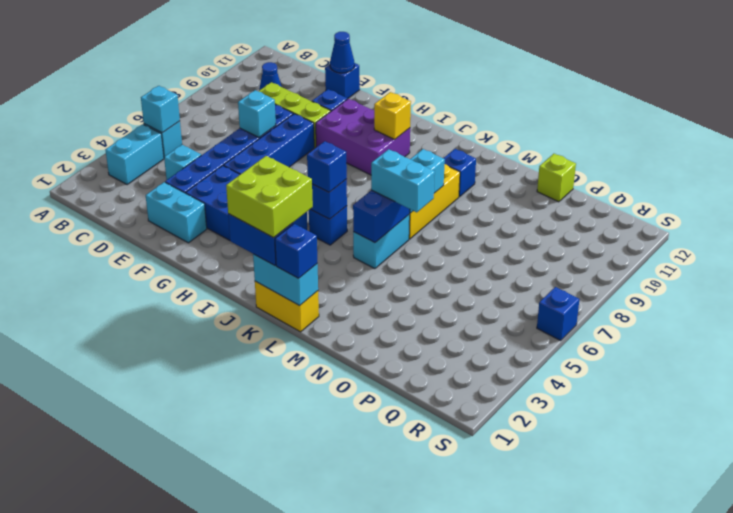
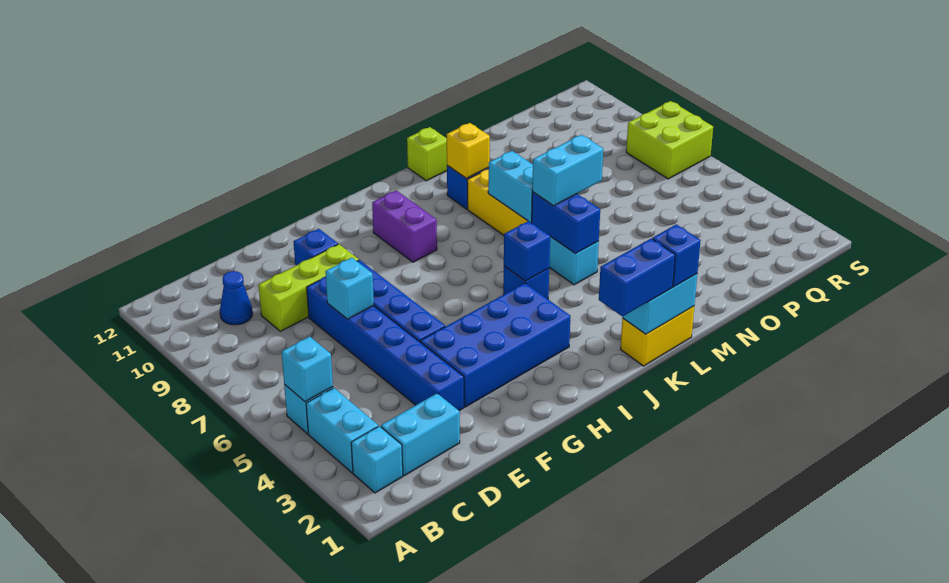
cyan brick D4 level 1 -> cyan brick B2 level 1
cyan brick E2:F2 level 1 -> cyan brick C2:D2 level 1
blue brick E12 level 1 -> none
blue cone E12 level 2 -> none
purple brick G9:I10 level 1 -> purple brick I9:I10 level 1
yellow brick I10 level 2 -> yellow brick L10 level 2
lime brick J1:K2 level 4 -> lime brick R7:S8 level 1
blue brick J5 level 3 -> none
lime brick O12 level 1 -> lime brick L12 level 1
blue brick S6 level 1 -> none

